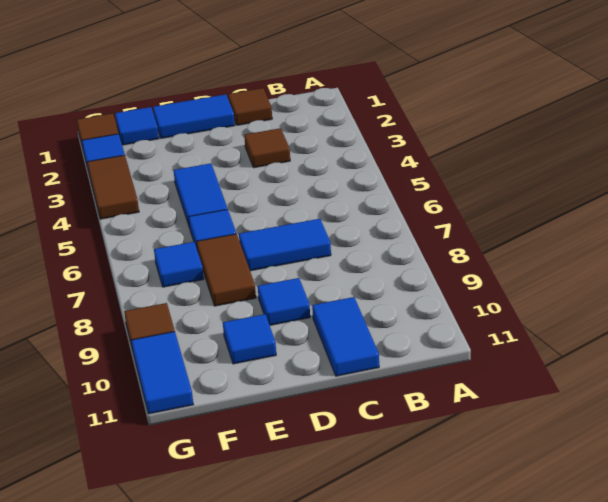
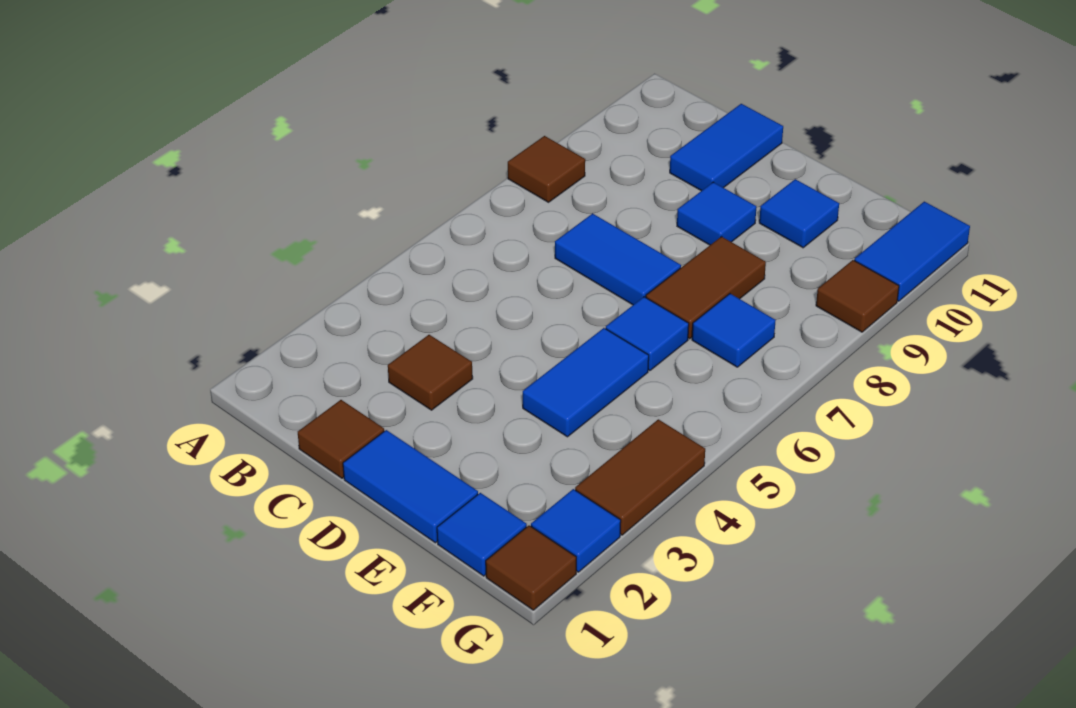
none -> brown tile A8 level 1

